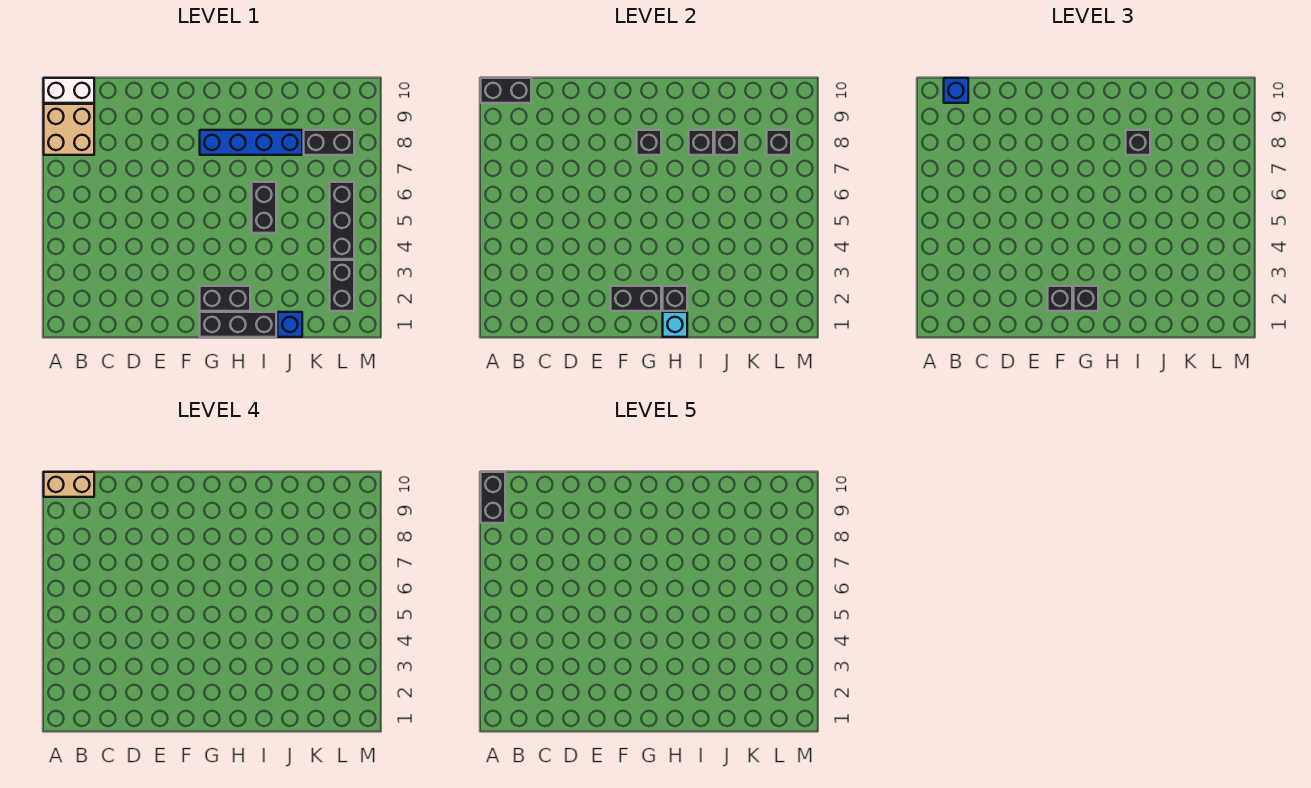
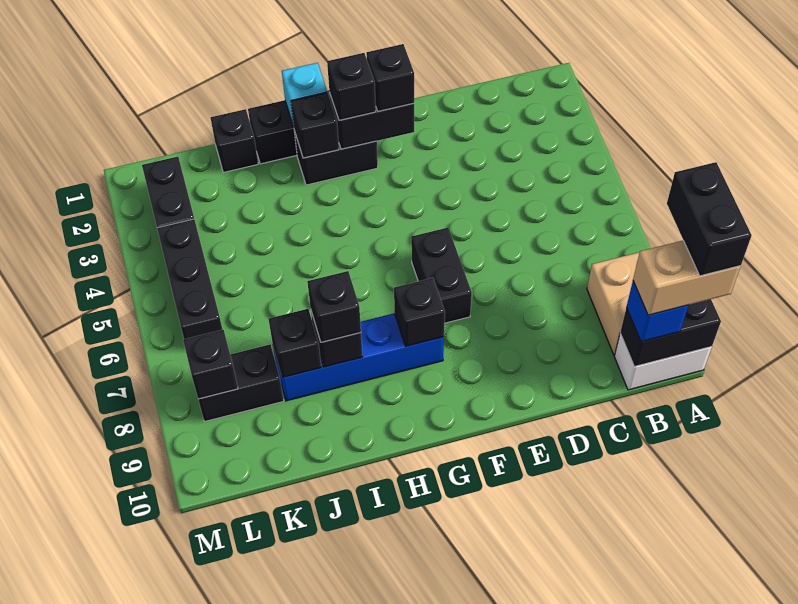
black brick I5:I6 level 1 -> black brick F6:F7 level 1
blue brick J1 level 1 -> black brick J1 level 1

